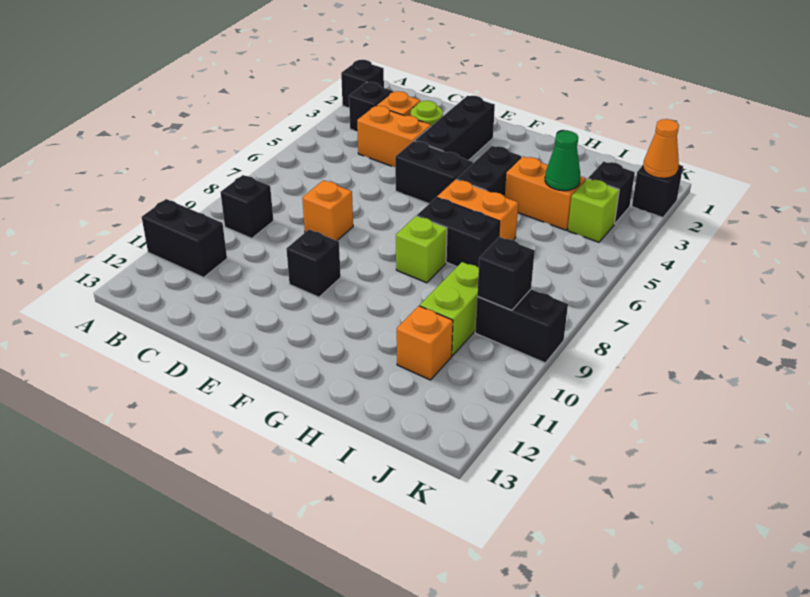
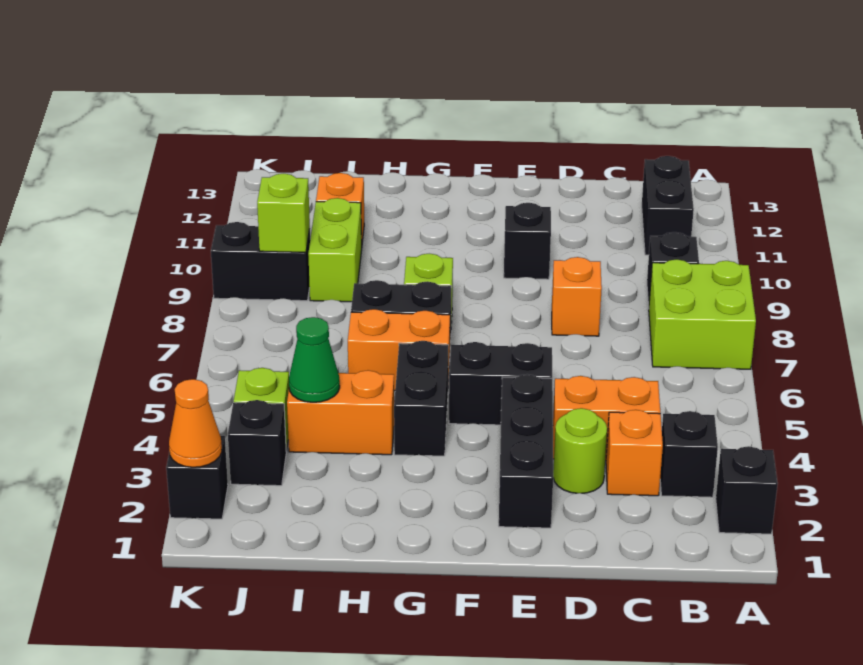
none -> lime brick A7:B8 level 1
black brick A11:B11 level 1 -> black brick B11:B12 level 1
black brick J9 level 2 -> lime brick J9 level 2

